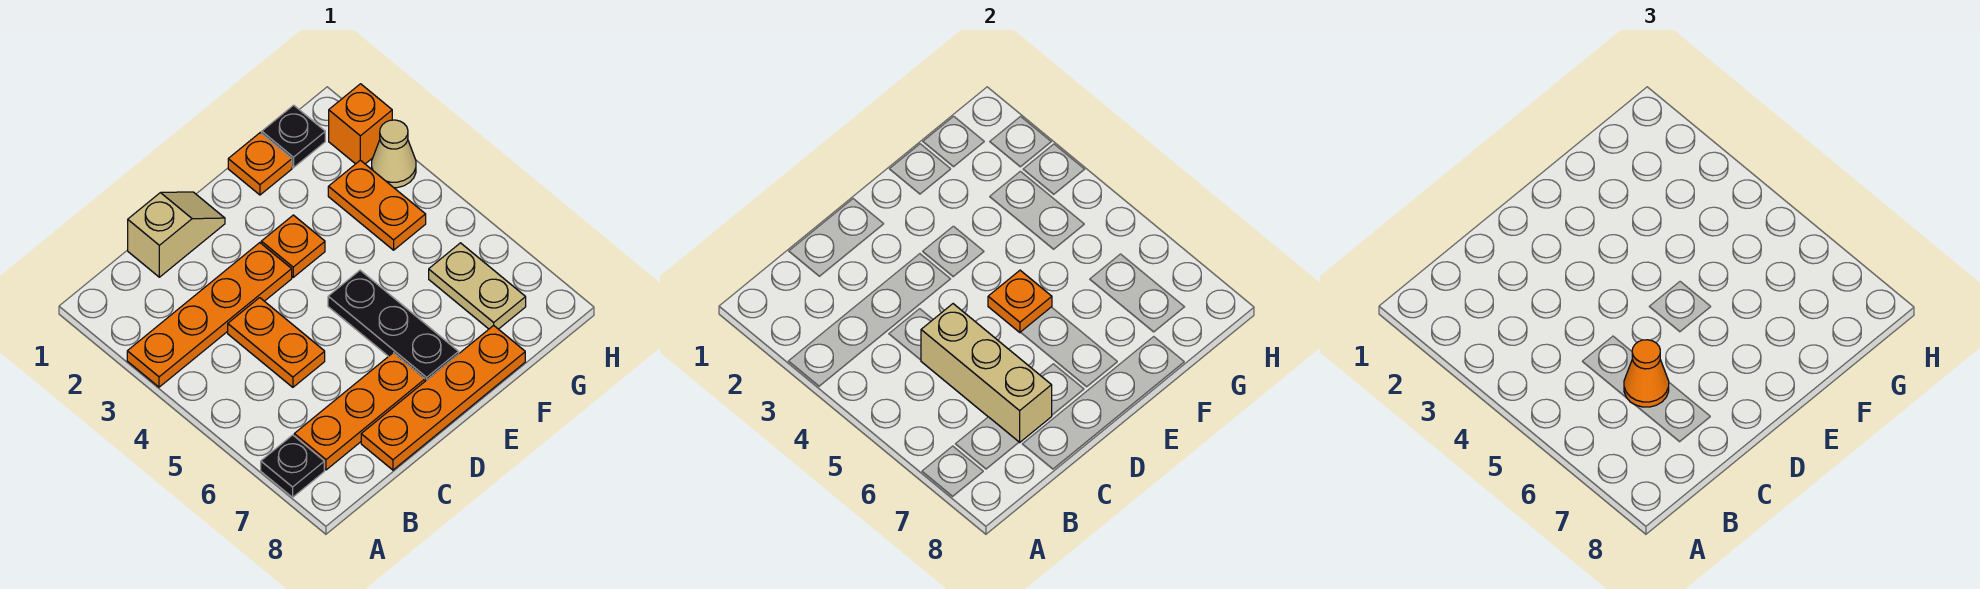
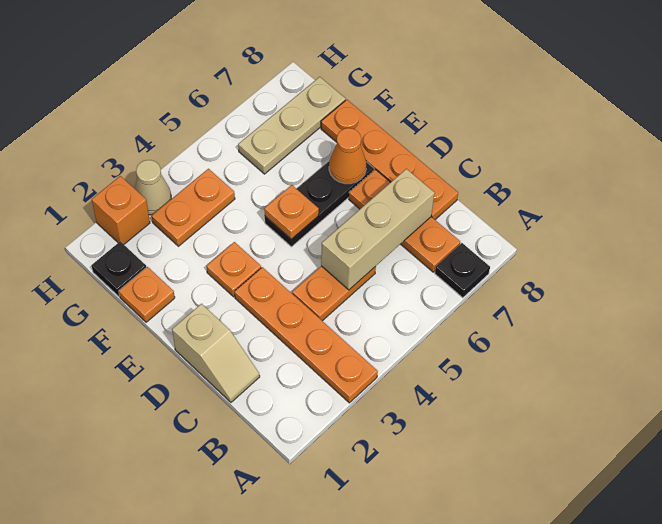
tan slope C1:D1 level 1 top C -> tan slope C1:D1 level 1 top D
orange cone C6 level 3 -> orange cone E7 level 2
tan plate G6:G7 level 1 -> tan plate G6:G8 level 1

